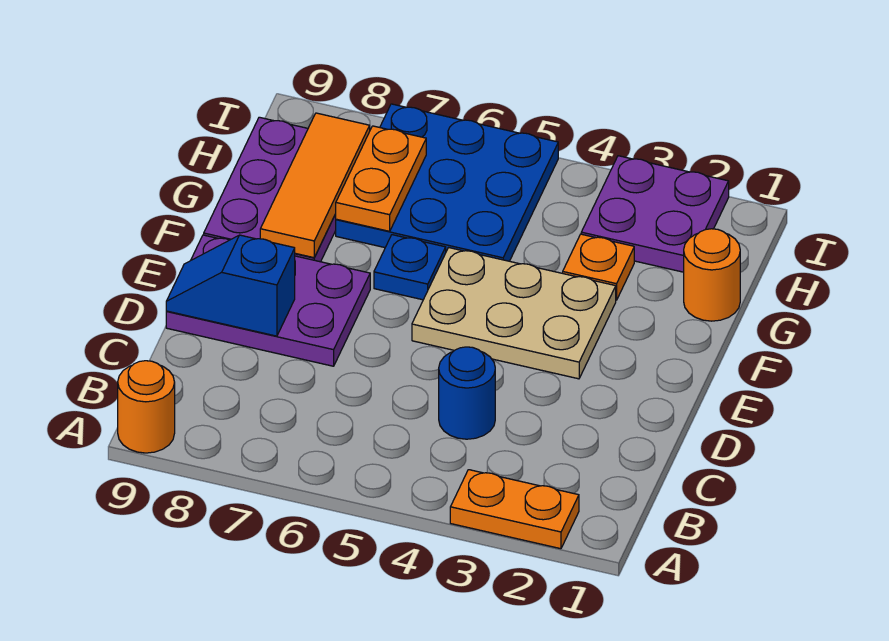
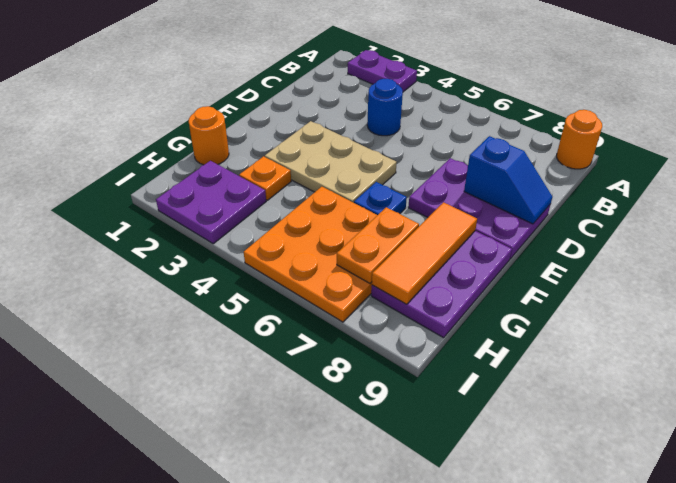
orange plate A2:A3 level 1 -> purple plate A2:A3 level 1
blue plate G5:I7 level 1 -> orange plate G5:I7 level 1

